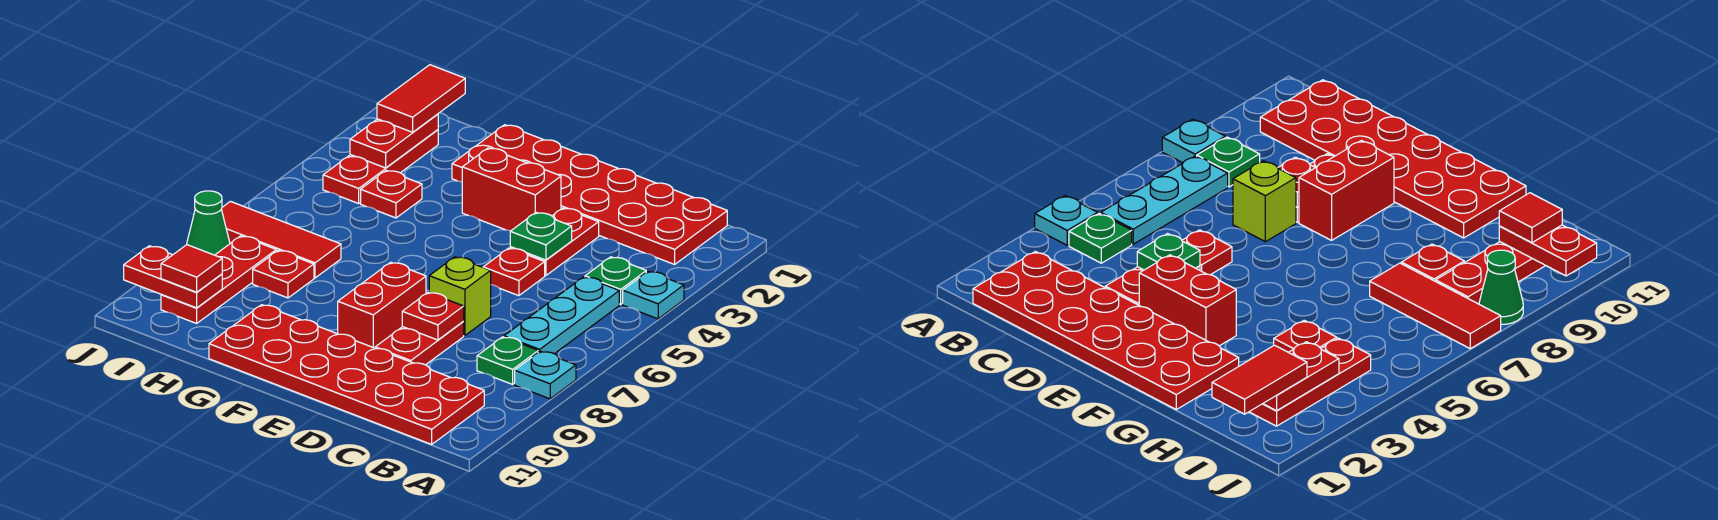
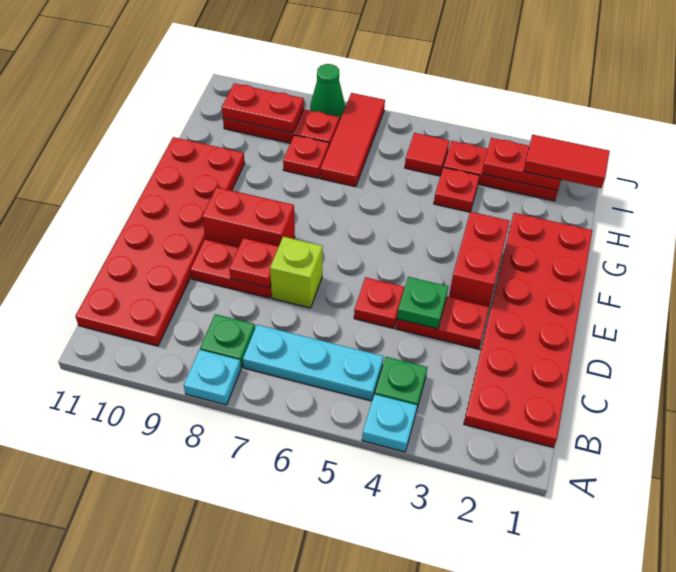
red plate I10:J10 level 2 -> red plate I9:I10 level 2
red tile I10 level 3 -> red tile I5 level 1

